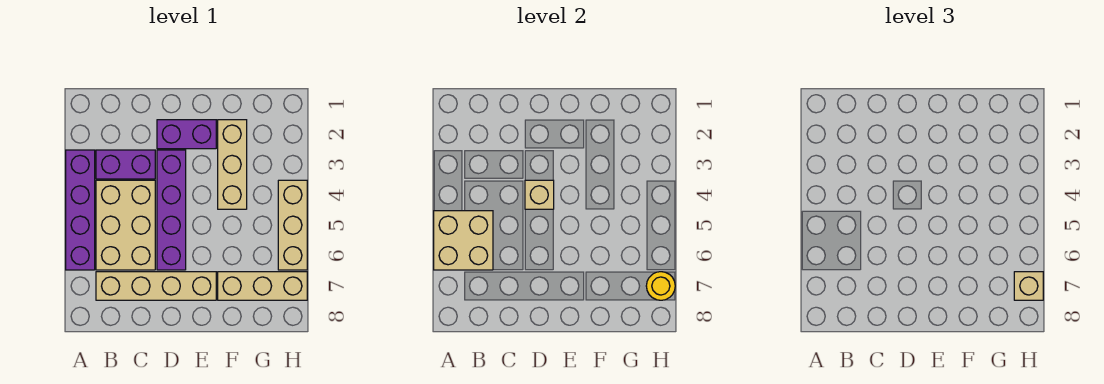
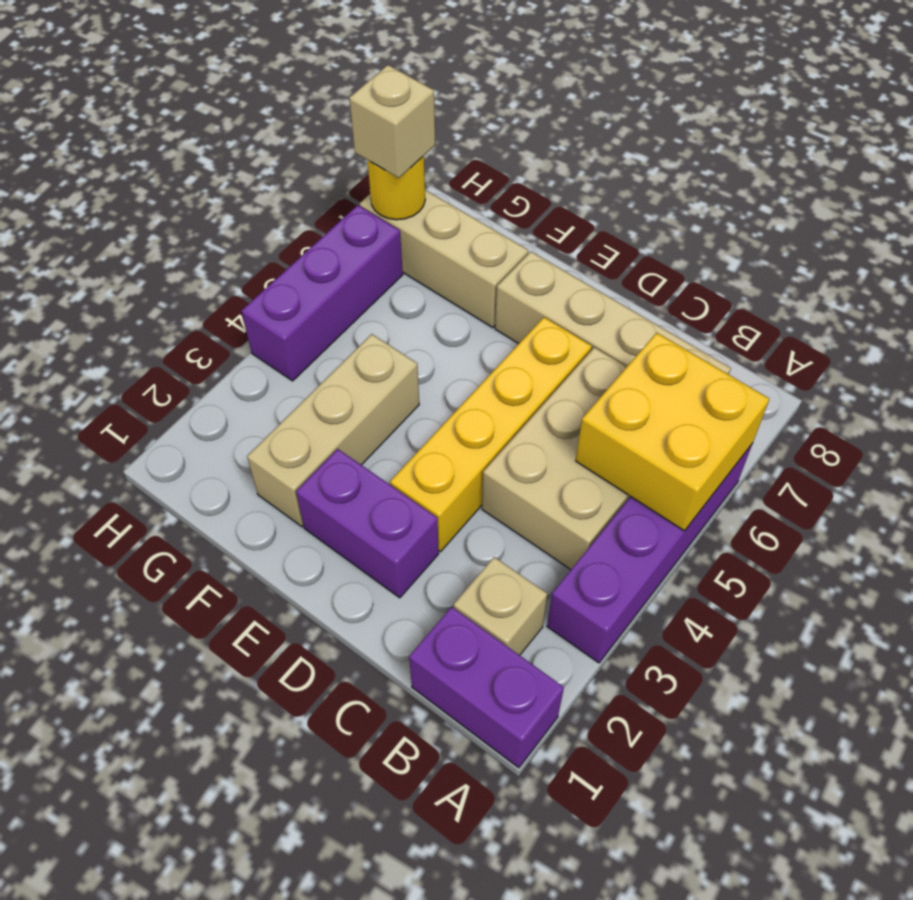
tan brick A5:B6 level 2 -> yellow brick A5:B6 level 2
purple brick B3:C3 level 1 -> purple brick A1:B1 level 1
purple brick D3:D6 level 1 -> yellow brick D3:D6 level 1
tan brick D4 level 2 -> tan brick B2 level 1
tan brick H4:H6 level 1 -> purple brick H4:H6 level 1

